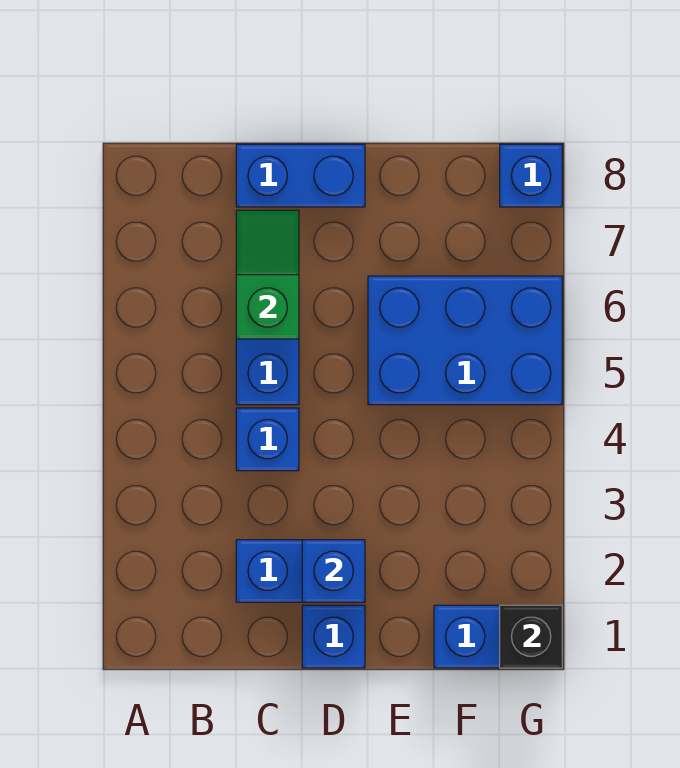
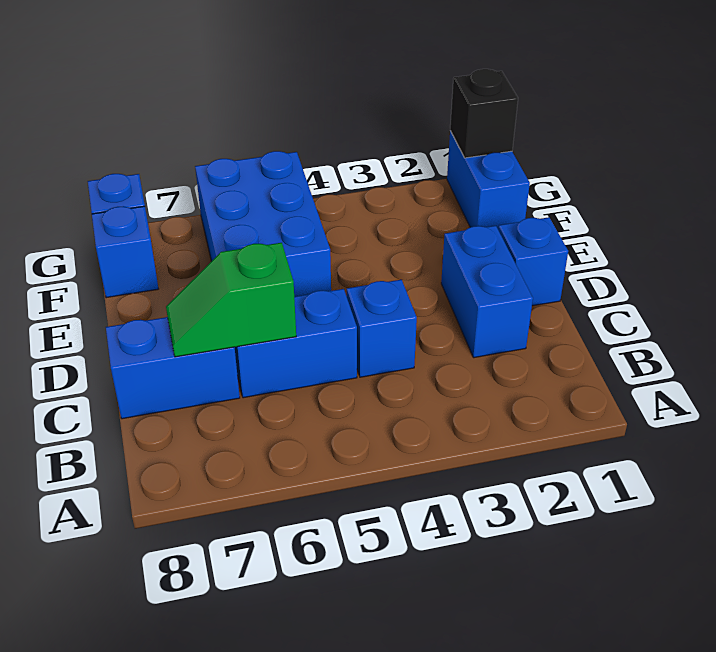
blue brick C8:D8 level 1 -> blue brick C7:C8 level 1
blue brick D2 level 2 -> blue brick F8 level 1

